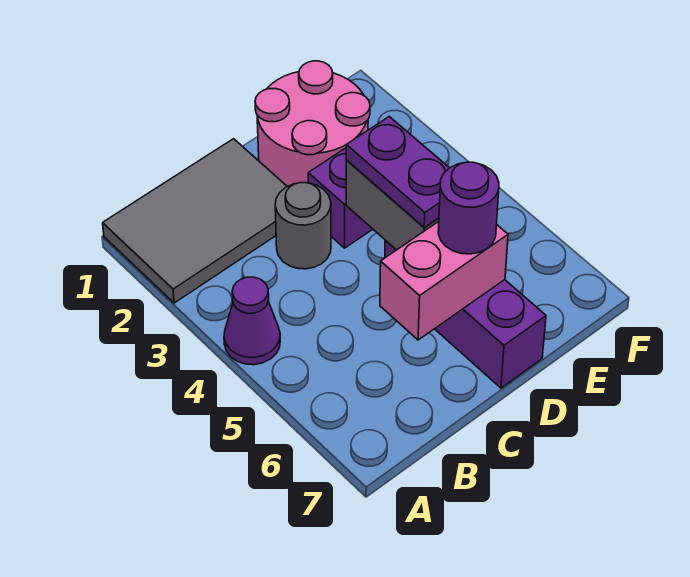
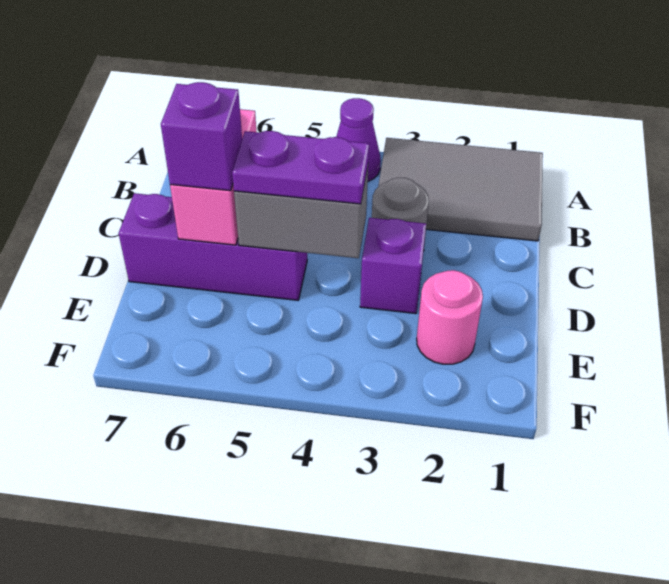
grey tile A1:C2 level 1 -> grey tile A1:B3 level 1
pink round brick D1:E2 level 1 -> pink round brick E2 level 1
purple round brick D6 level 3 -> purple brick D6 level 3

